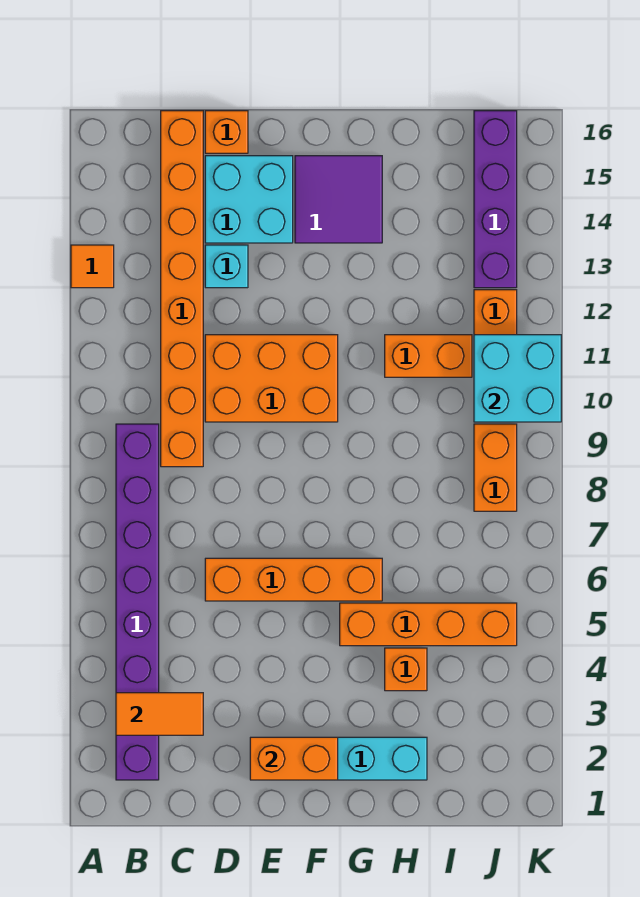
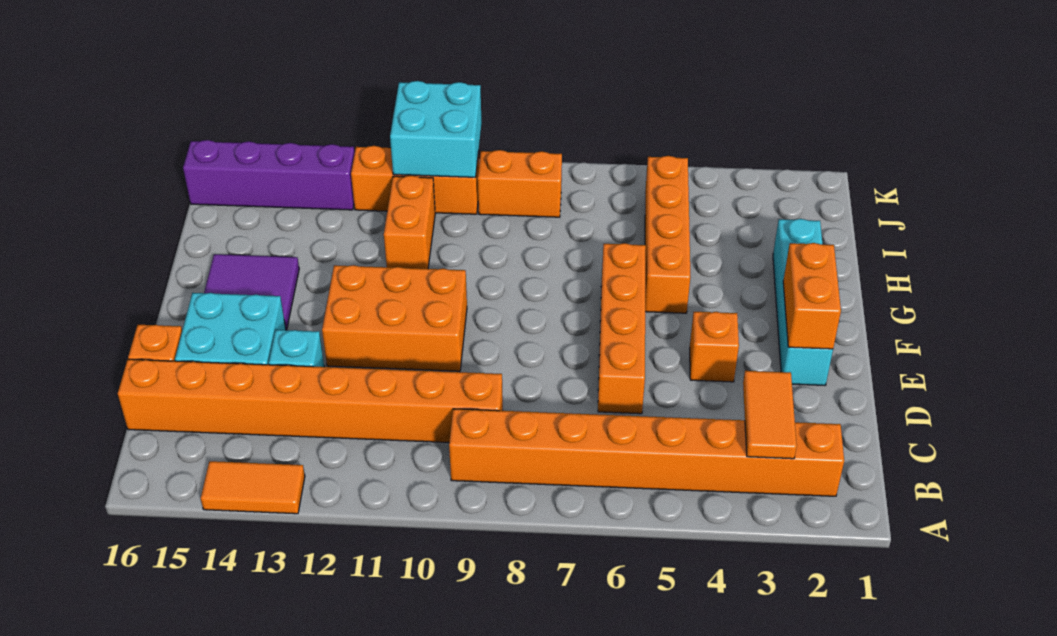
orange tile A13 level 1 -> orange tile A13:A14 level 1
purple brick B2:B9 level 1 -> orange brick B2:B9 level 1
orange brick D10:F11 level 1 -> orange brick E10:F12 level 1
orange brick H4 level 1 -> orange brick E4 level 1

